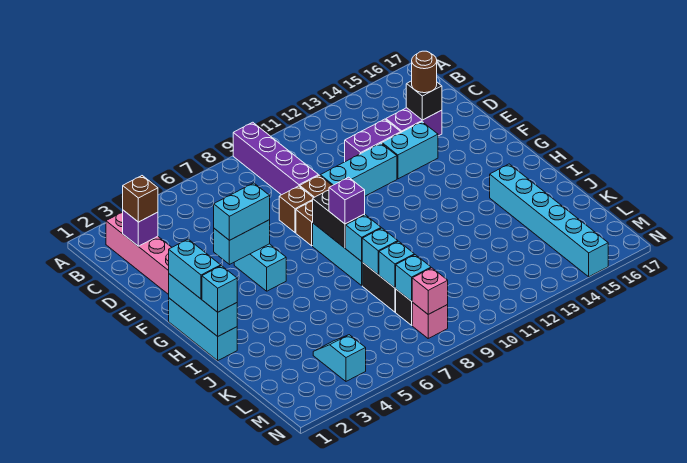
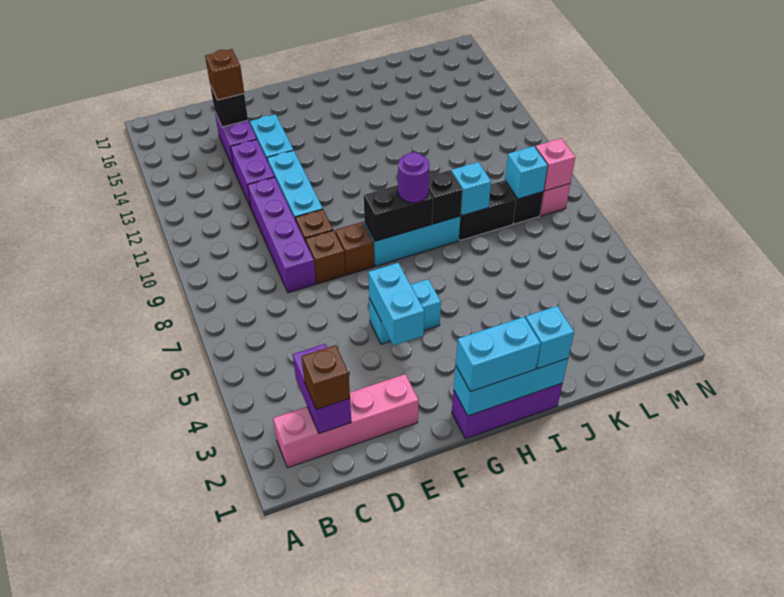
purple brick A9:D9 level 1 -> purple brick D8:D11 level 1
purple brick C2 level 2 -> purple brick C2:C3 level 2
brown round brick D15 level 3 -> brown brick D15 level 3
cyan brick F4:F5 level 3 -> none
cyan brick G1:I1 level 1 -> purple brick G1:I1 level 1
purple brick H8 level 3 -> purple round brick H8 level 3
cyan brick I8 level 2 -> black brick I8 level 2
cyan brick I15:N15 level 1 -> none
cyan brick K8 level 2 -> none
cyan slope L4:M4 level 1 top M -> none

